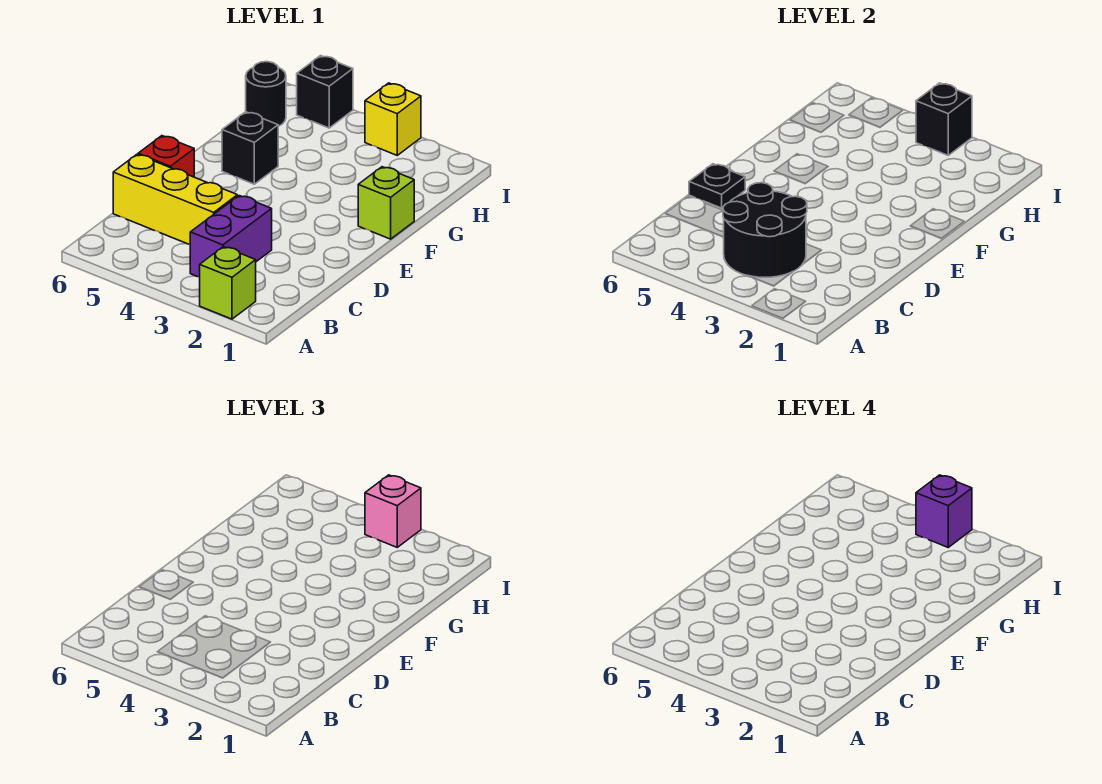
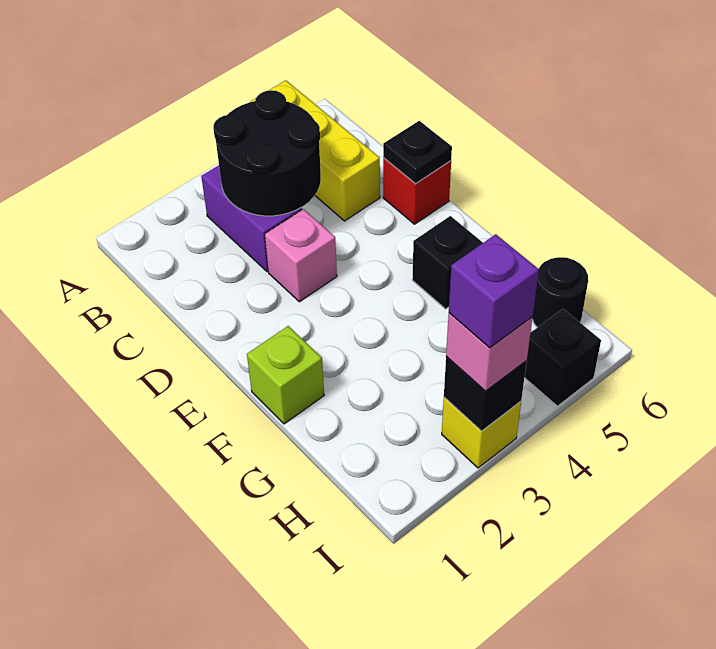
lime brick A2 level 1 -> none
yellow brick C4:C6 level 1 -> yellow brick A5:C5 level 1
none -> pink brick D3 level 1

